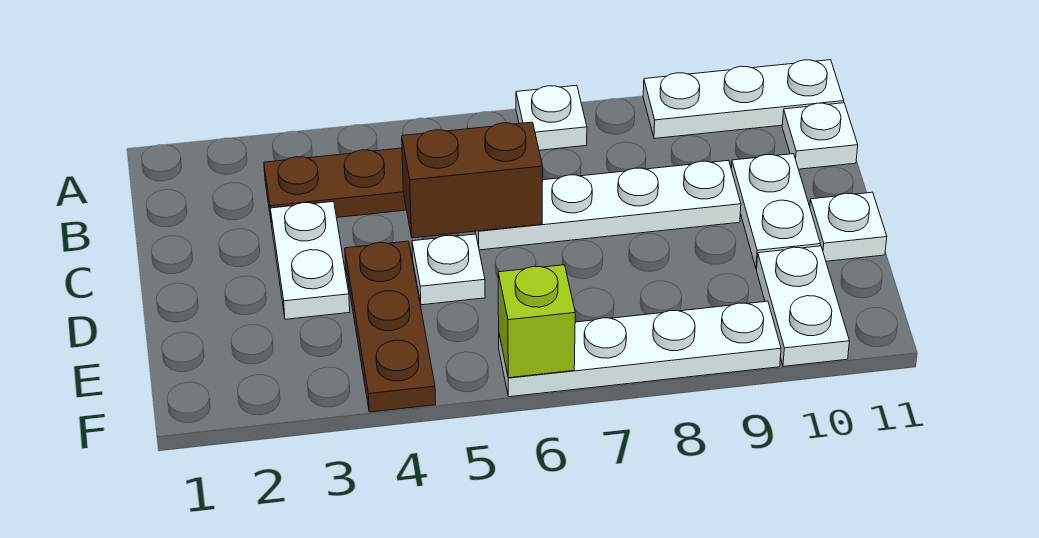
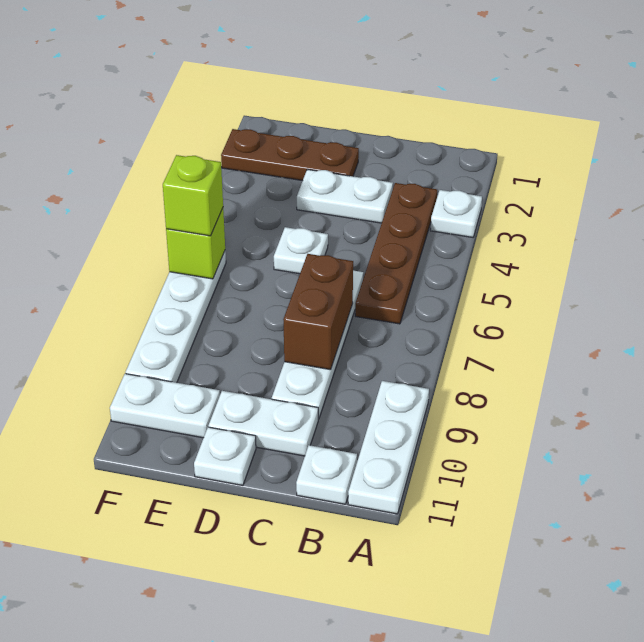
white plate A7 level 1 -> white plate A3 level 1
brown brick C5:C6 level 2 -> brown brick C7:C8 level 2
brown plate D4:F4 level 1 -> brown plate D2:F2 level 1
none -> lime brick F6 level 3

